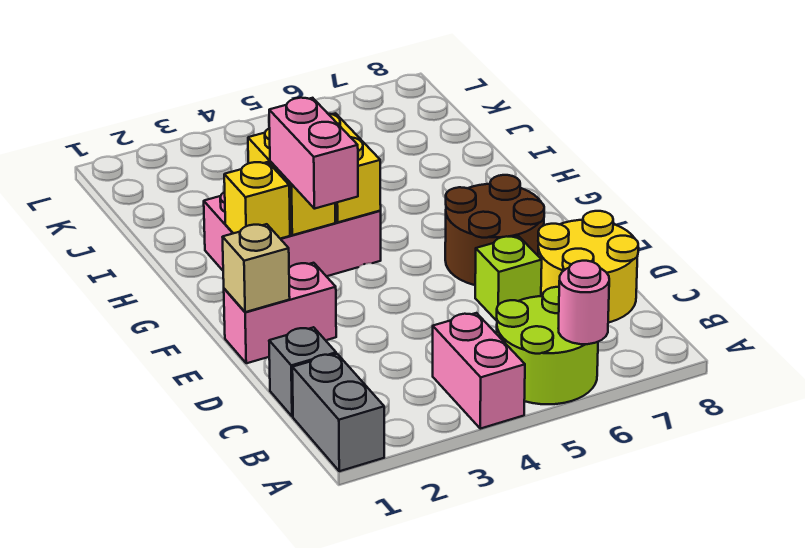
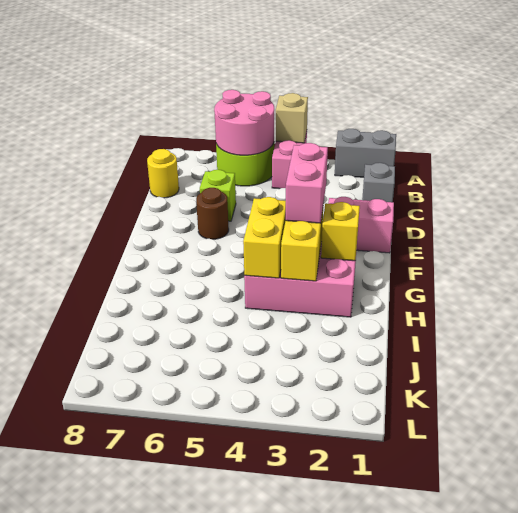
grey brick A1:B1 level 1 -> grey brick A1:A2 level 1
pink round brick A6 level 2 -> pink round brick A5:B6 level 2
yellow round brick C7:D8 level 1 -> yellow round brick C8 level 1
tan brick E1 level 2 -> tan brick A4 level 2
brown round brick E6:F7 level 1 -> brown round brick E6 level 1

